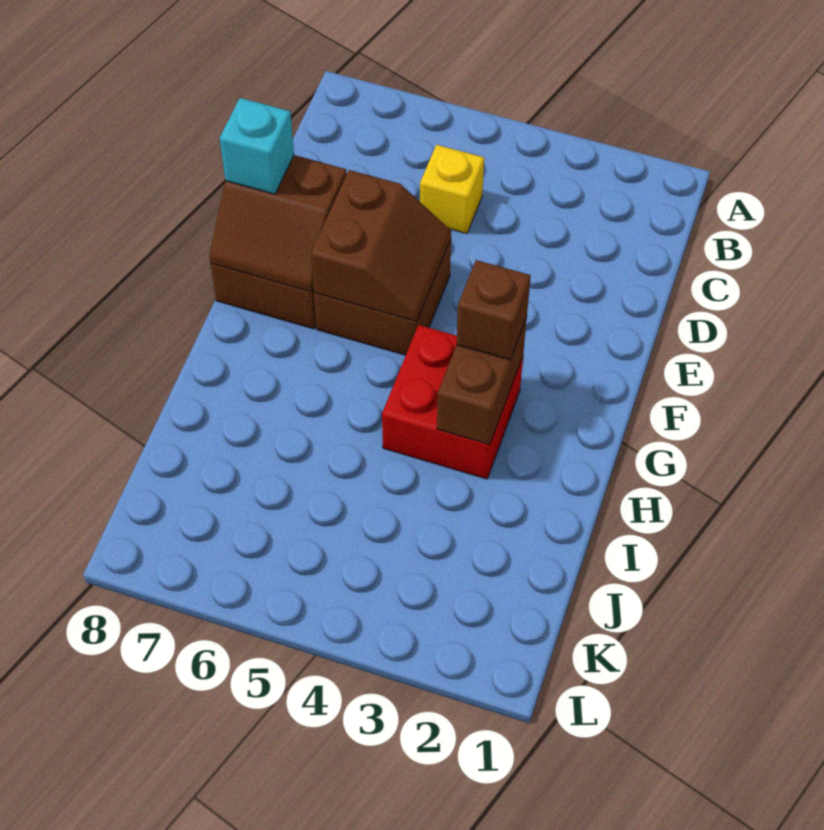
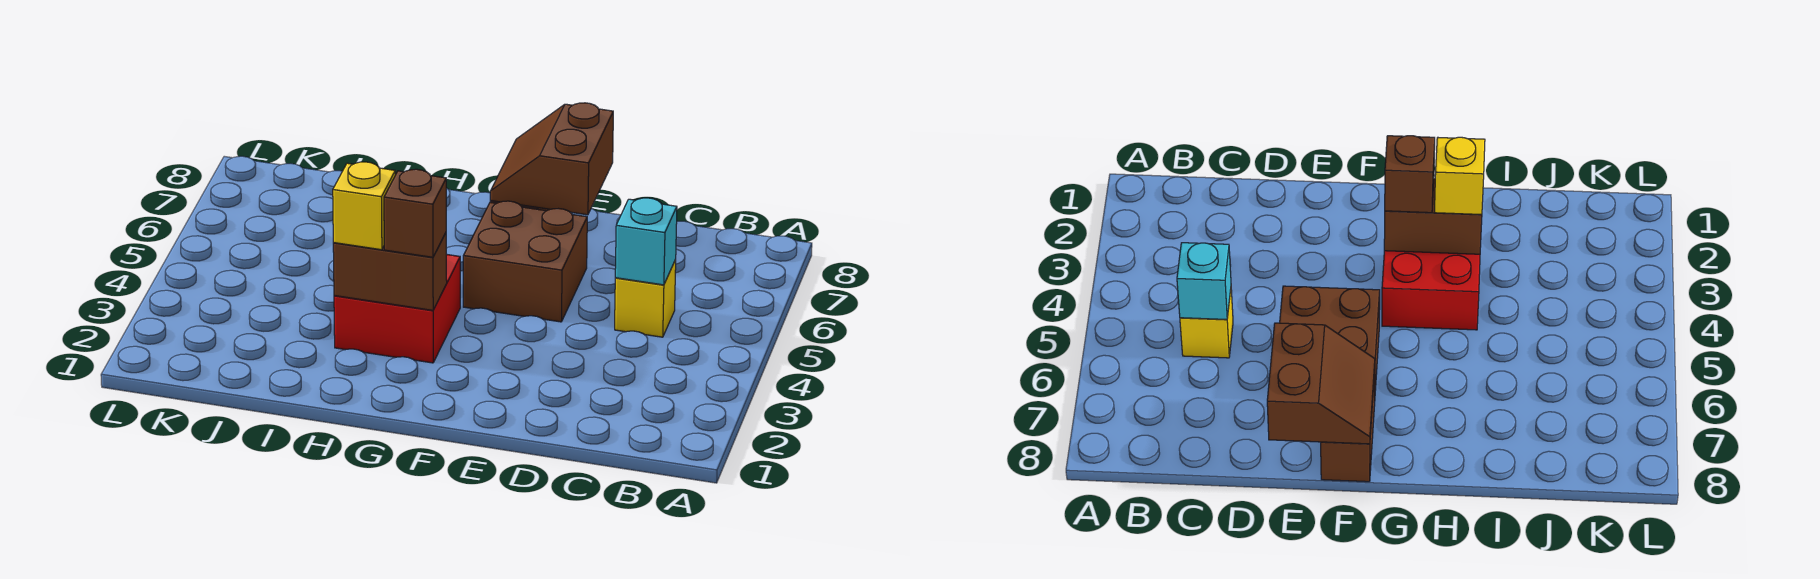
brown slope E5:F6 level 2 top 6 -> none
cyan brick E8 level 3 -> cyan brick C5 level 2
none -> yellow brick H3 level 3

